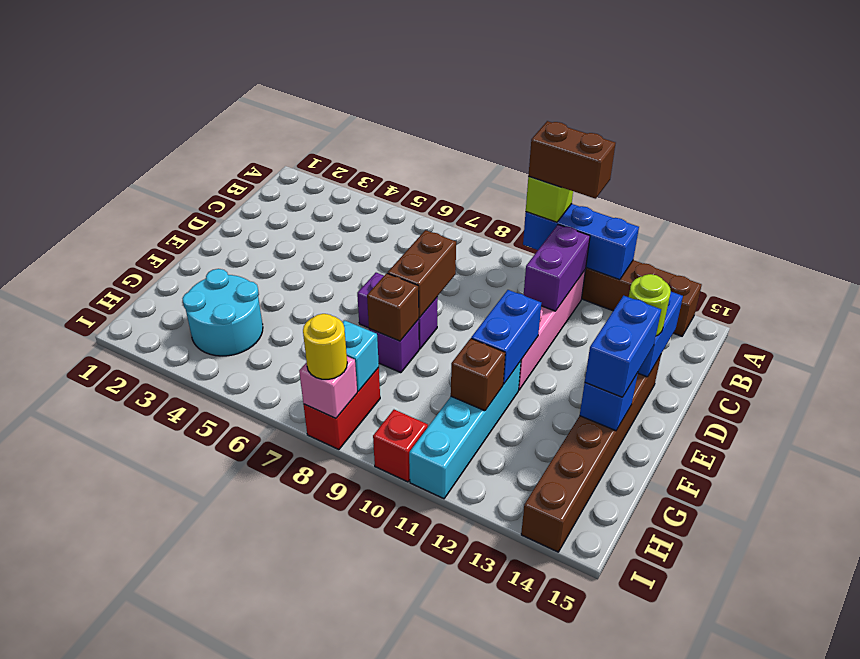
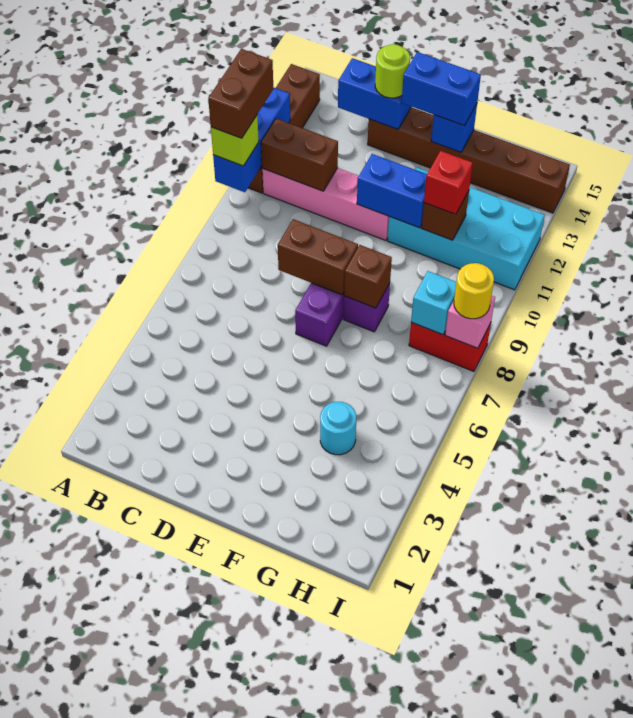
purple brick B11:C11 level 2 -> brown brick B11:C11 level 2
cyan brick F11:I11 level 1 -> cyan brick F11:I12 level 1
cyan round brick G3:H4 level 1 -> cyan round brick G4 level 1
red brick I10 level 1 -> red brick G11 level 3

